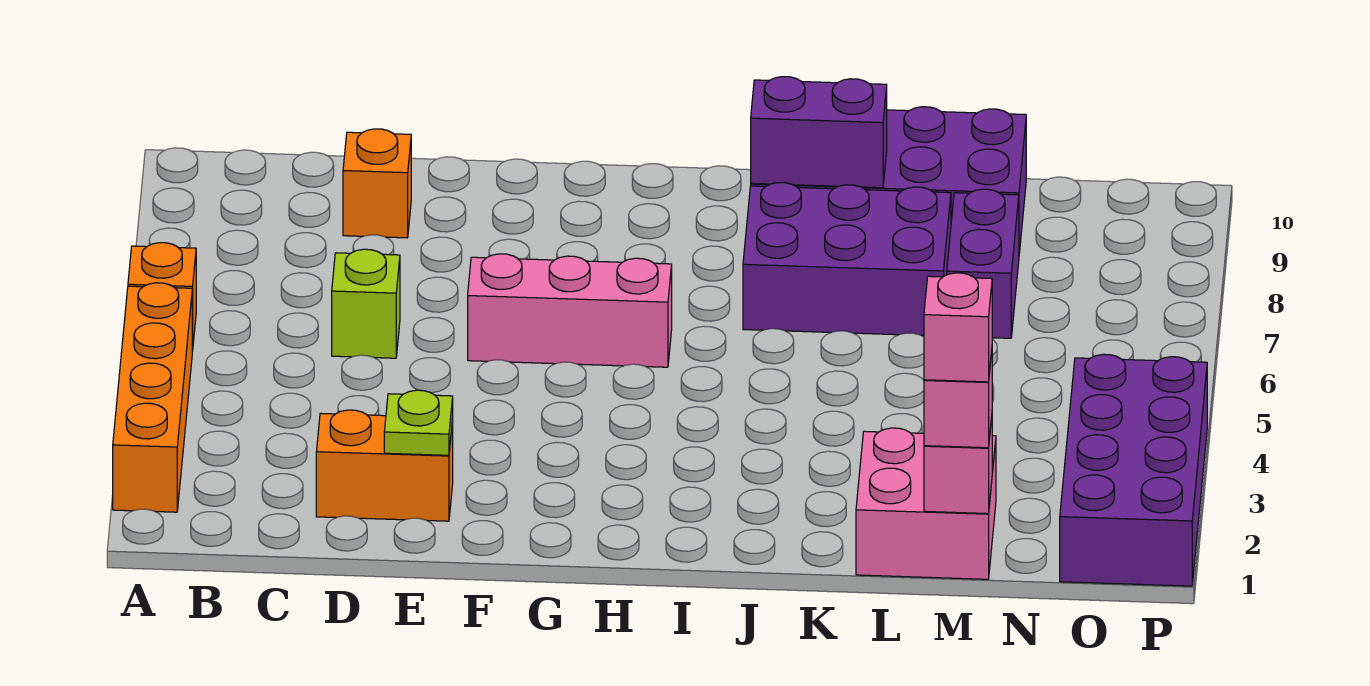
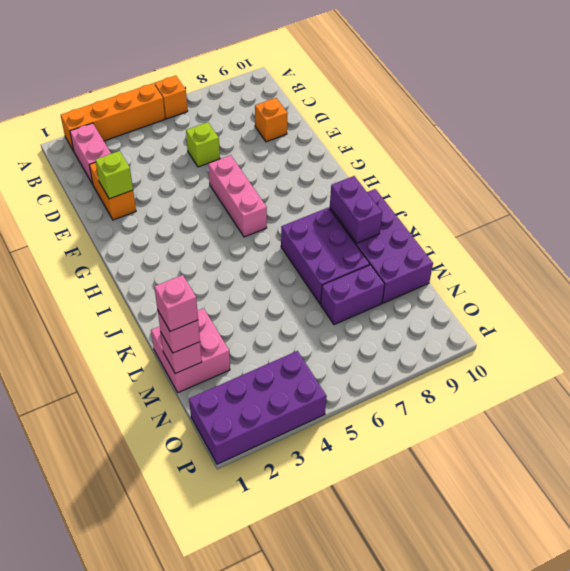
none -> pink brick B2:C2 level 1
lime plate E2 level 2 -> lime brick E2 level 2

